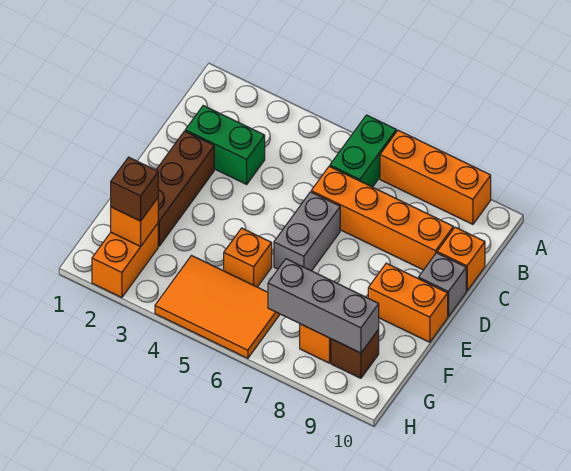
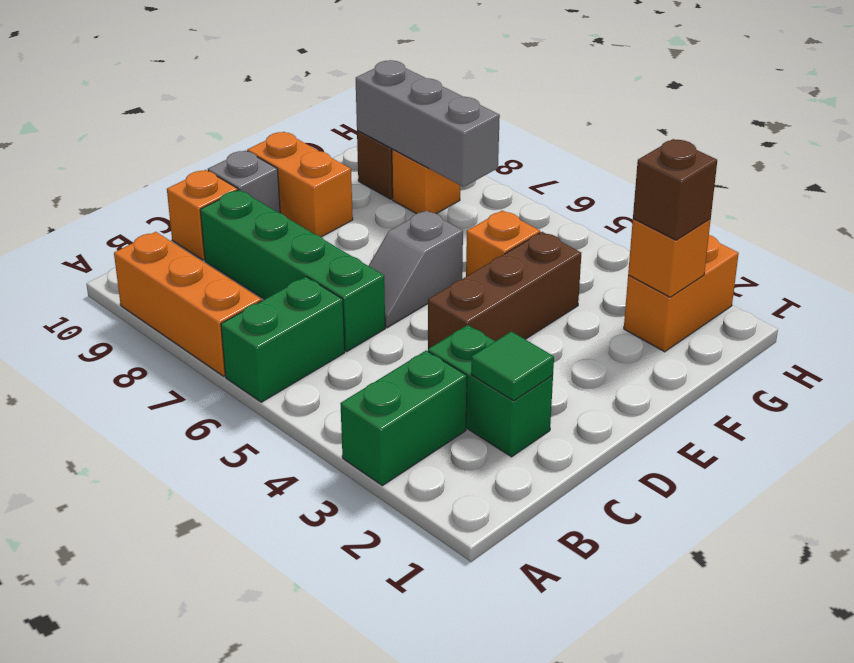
none -> green brick A3:B3 level 1
none -> green tile C2 level 2
orange brick C6:C9 level 1 -> green brick C6:C9 level 1
brown brick D2:F2 level 1 -> brown brick D4:F4 level 1
grey brick D6:E6 level 1 -> grey slope D6:E6 level 1 top E
orange tile G4:H6 level 1 -> none

